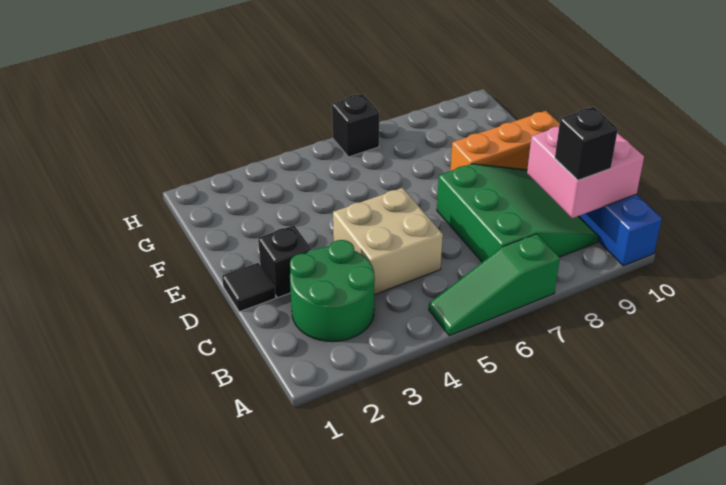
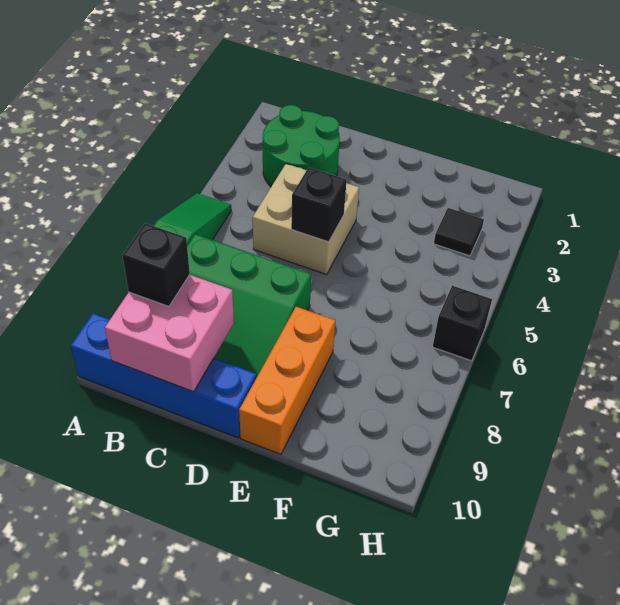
black tile D1 level 1 -> black tile G3 level 1
black brick D2 level 1 -> black brick D5 level 2

